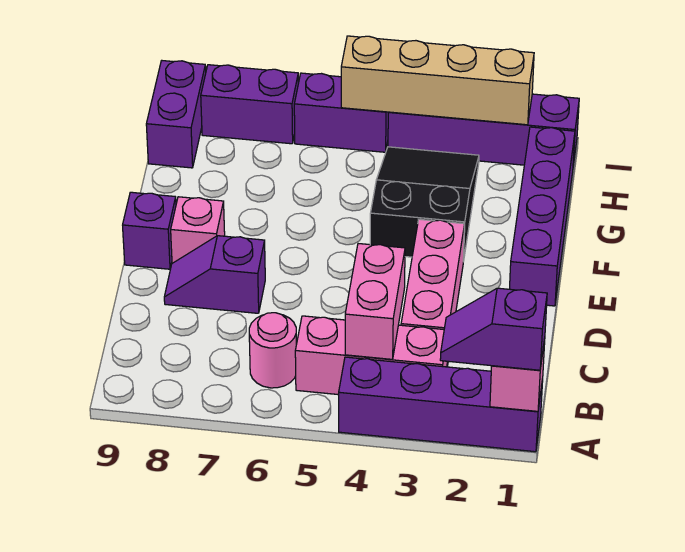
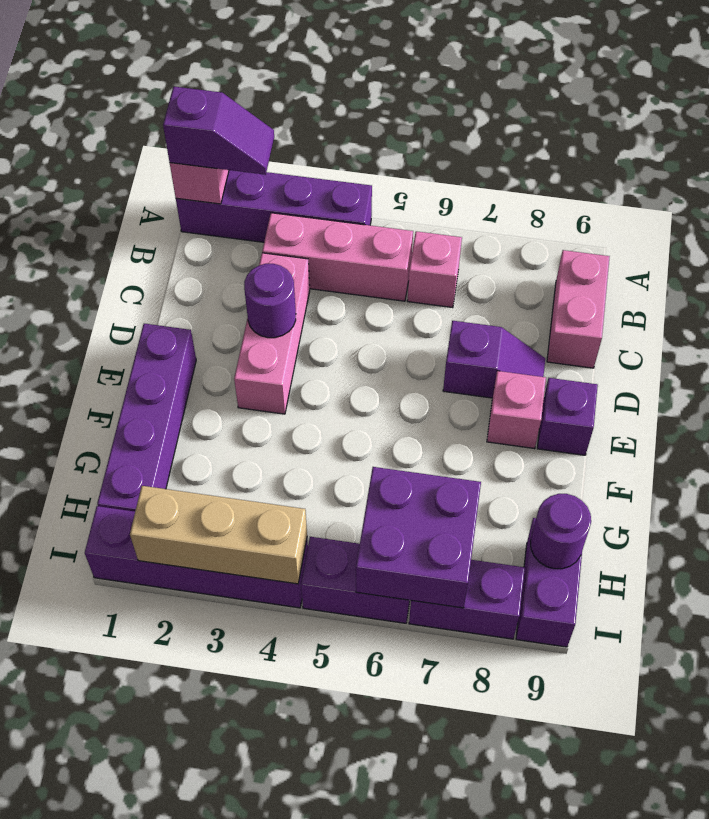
pink brick B4:C4 level 2 -> pink brick B9:C9 level 1
pink round brick B6 level 1 -> pink brick B6 level 1
none -> purple round brick D3 level 2
black slope F3:H4 level 1 top F -> none
none -> purple brick H6:I7 level 2
none -> purple round brick H9 level 2
tan brick I2:I5 level 2 -> tan brick I2:I4 level 2

